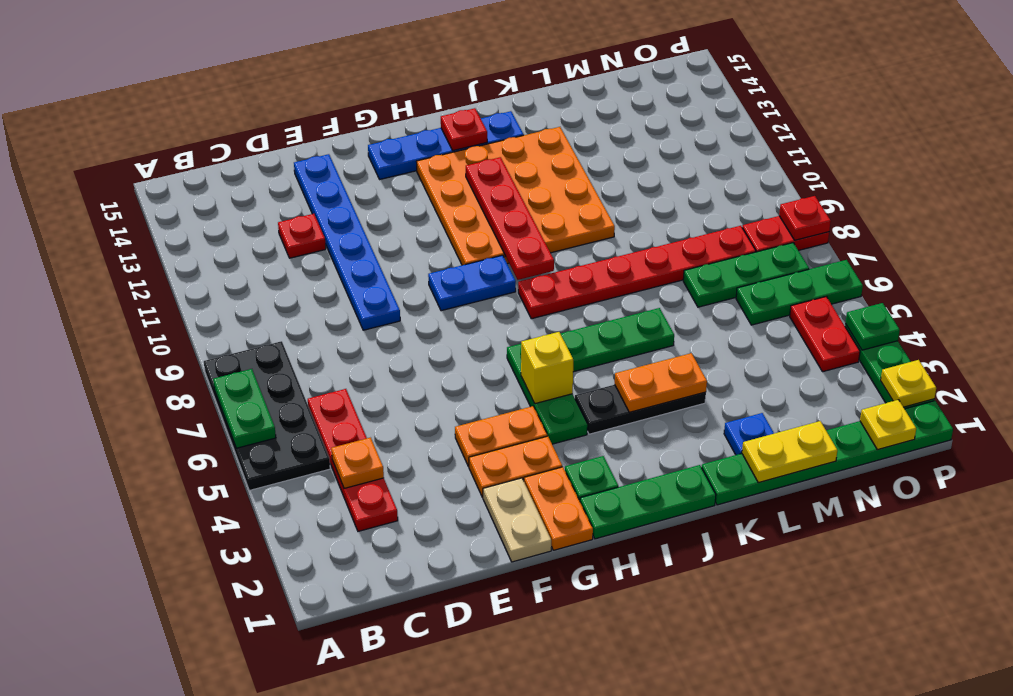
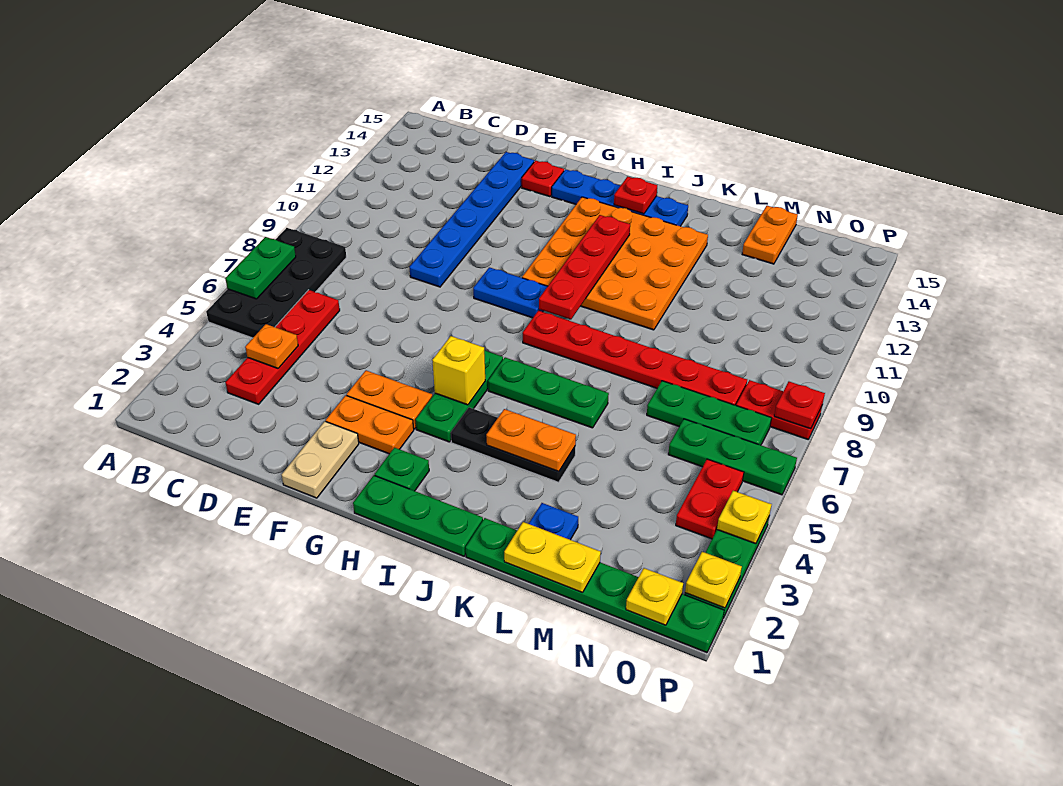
red plate D12 level 1 -> red plate F14 level 1
orange plate G1:G2 level 1 -> orange plate M14:M15 level 1
green plate P4 level 2 -> yellow plate P4 level 2

